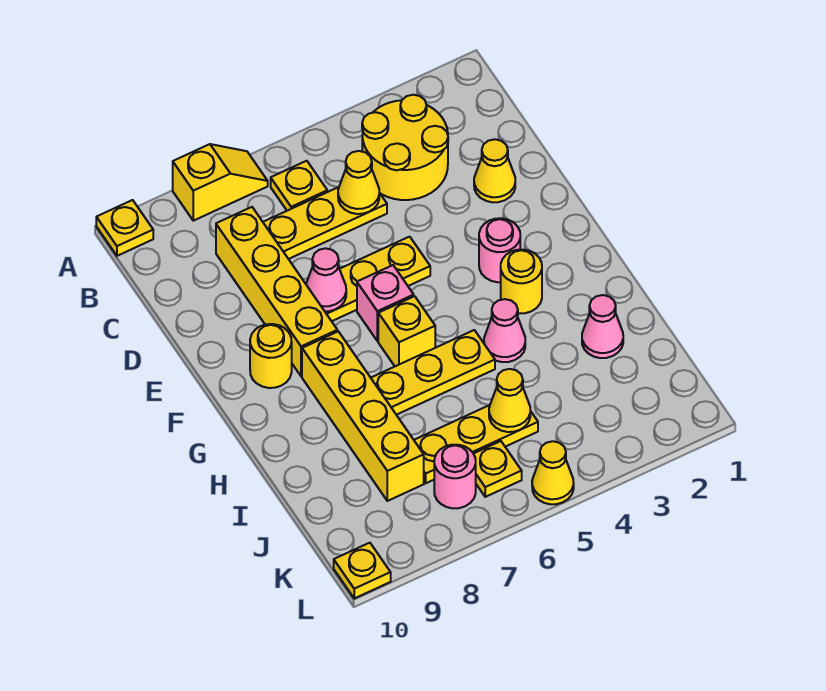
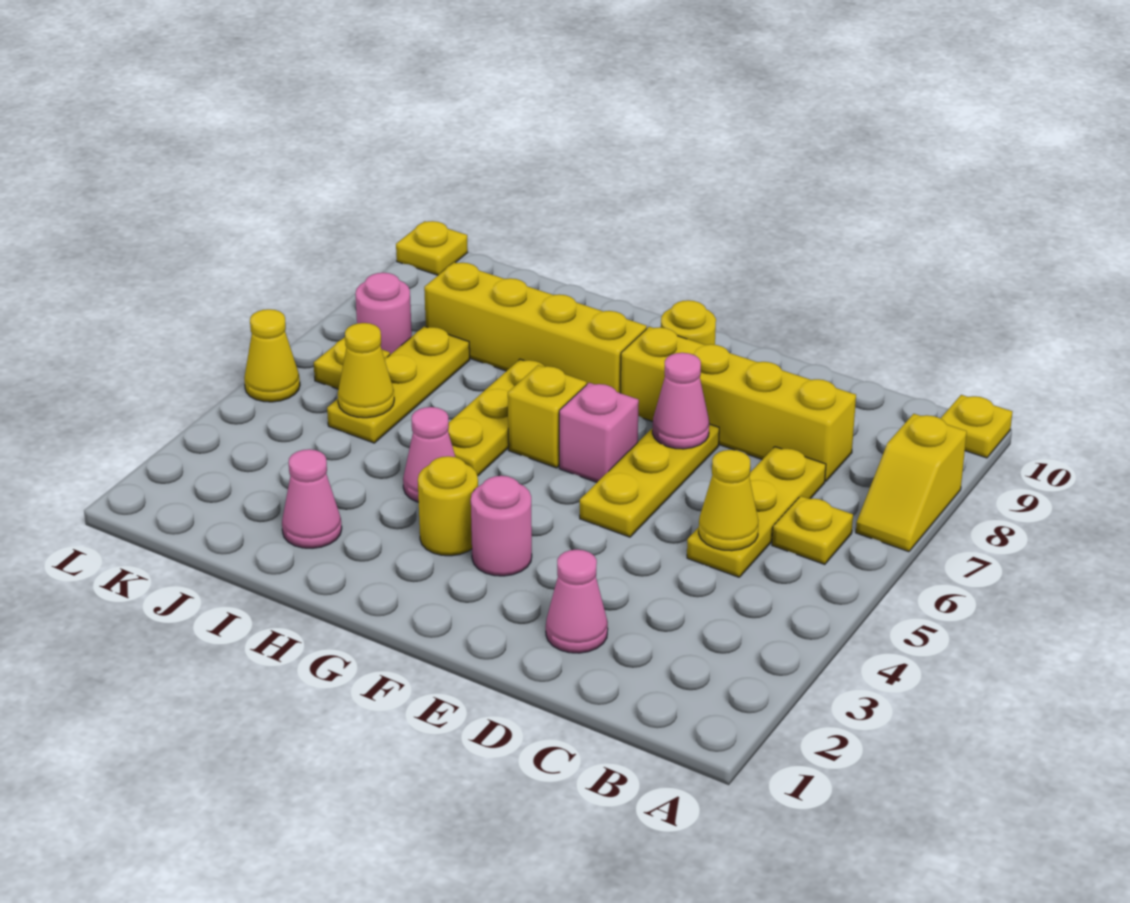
yellow round brick B3:C4 level 1 -> none
yellow cone D2 level 1 -> pink cone D2 level 1

